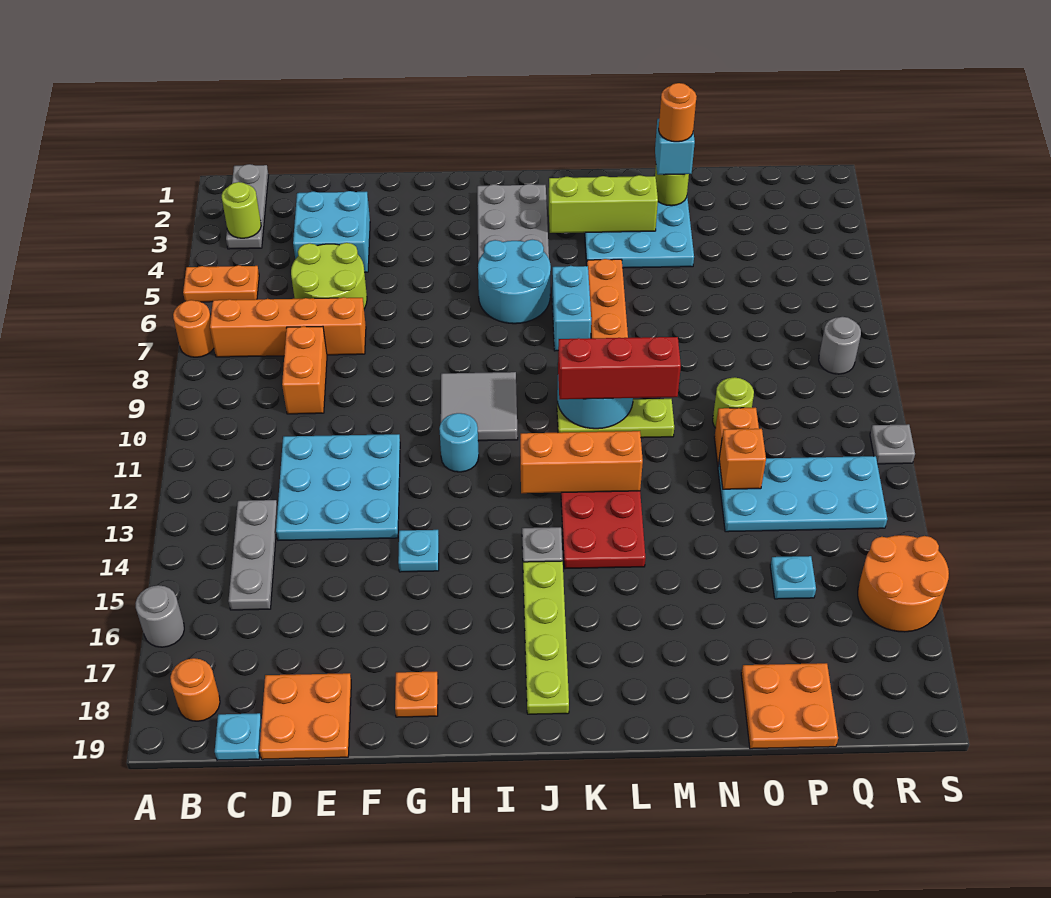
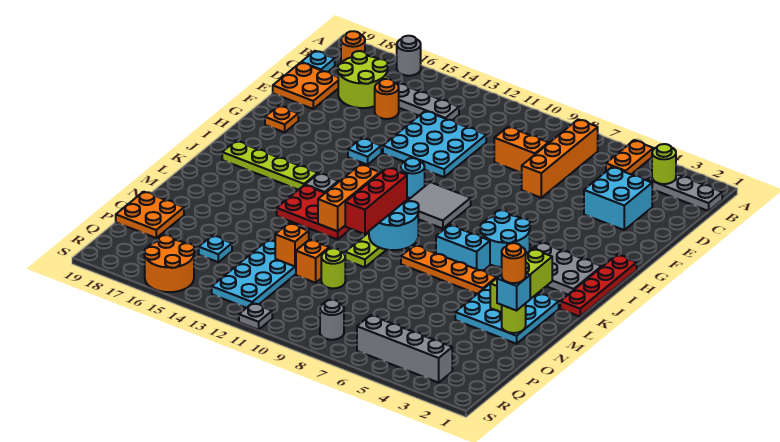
orange round brick A7 level 1 -> orange round brick D15 level 1
lime round brick D5:E6 level 1 -> lime round brick C16:D17 level 1
none -> red plate H1:K1 level 1
none -> grey brick R3:R6 level 1

